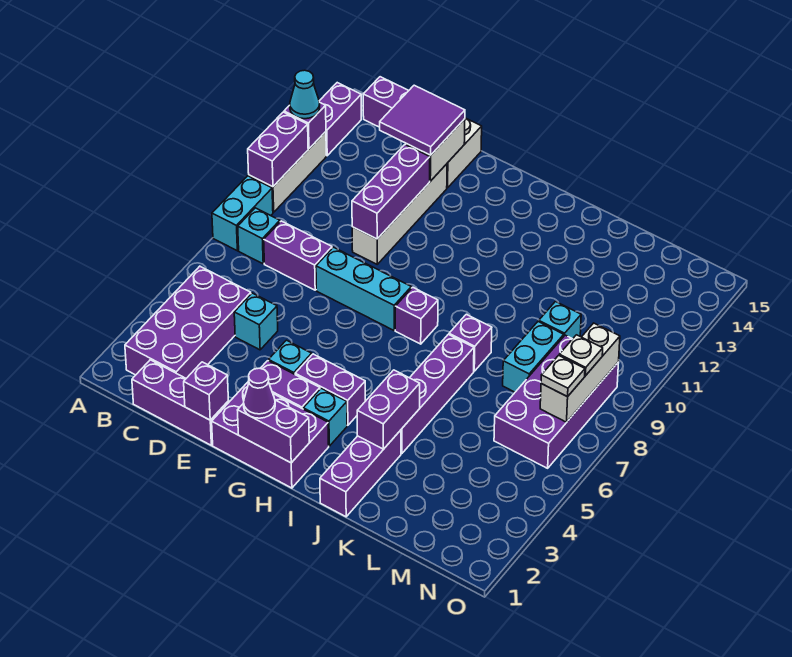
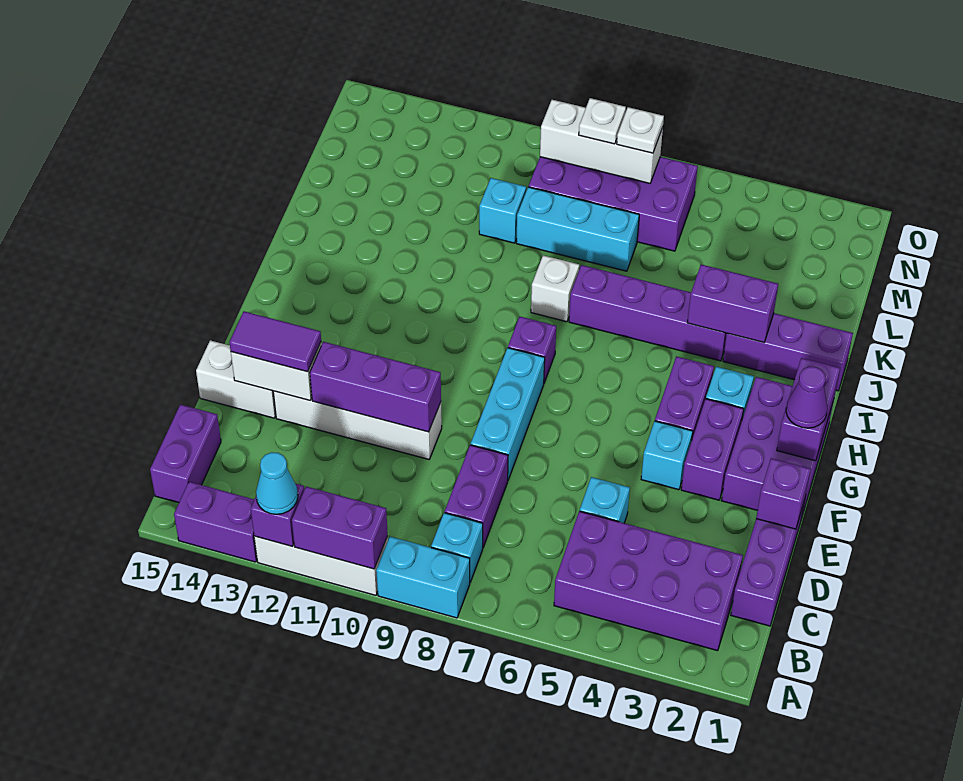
purple tile D13:E14 level 3 -> purple tile E13:E14 level 3
purple brick J8 level 1 -> white brick J8 level 1
cyan brick L8:L9 level 1 -> cyan brick L7:L9 level 1

